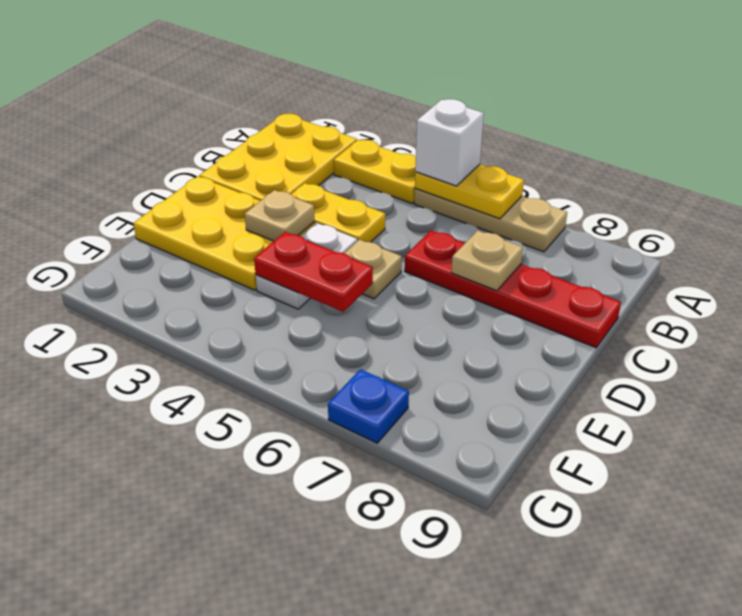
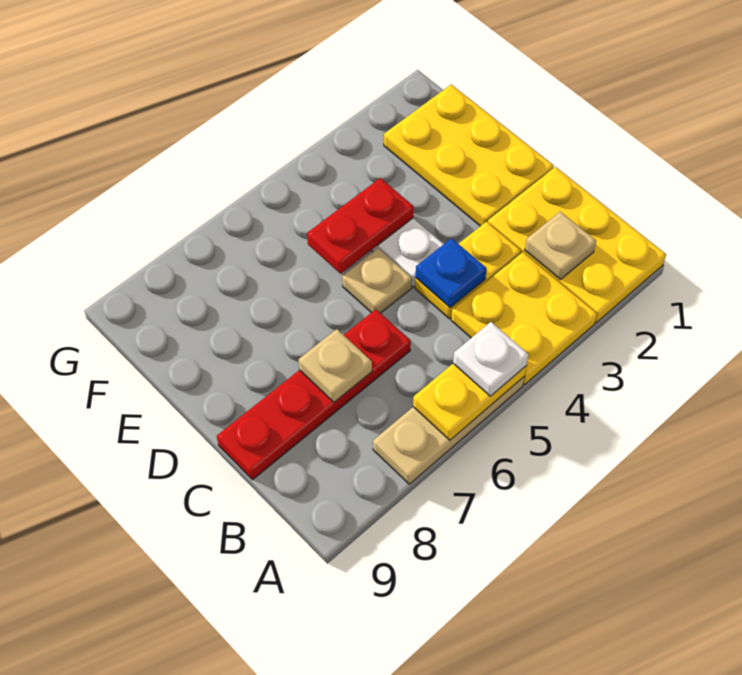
yellow plate A3:A4 level 1 -> yellow plate A3:B4 level 1
white brick A5 level 3 -> white plate A5 level 3
yellow plate D1:E3 level 1 -> yellow plate D1:F2 level 1
tan plate D3 level 2 -> tan plate B2 level 2
blue plate G7 level 1 -> blue plate C4 level 2

